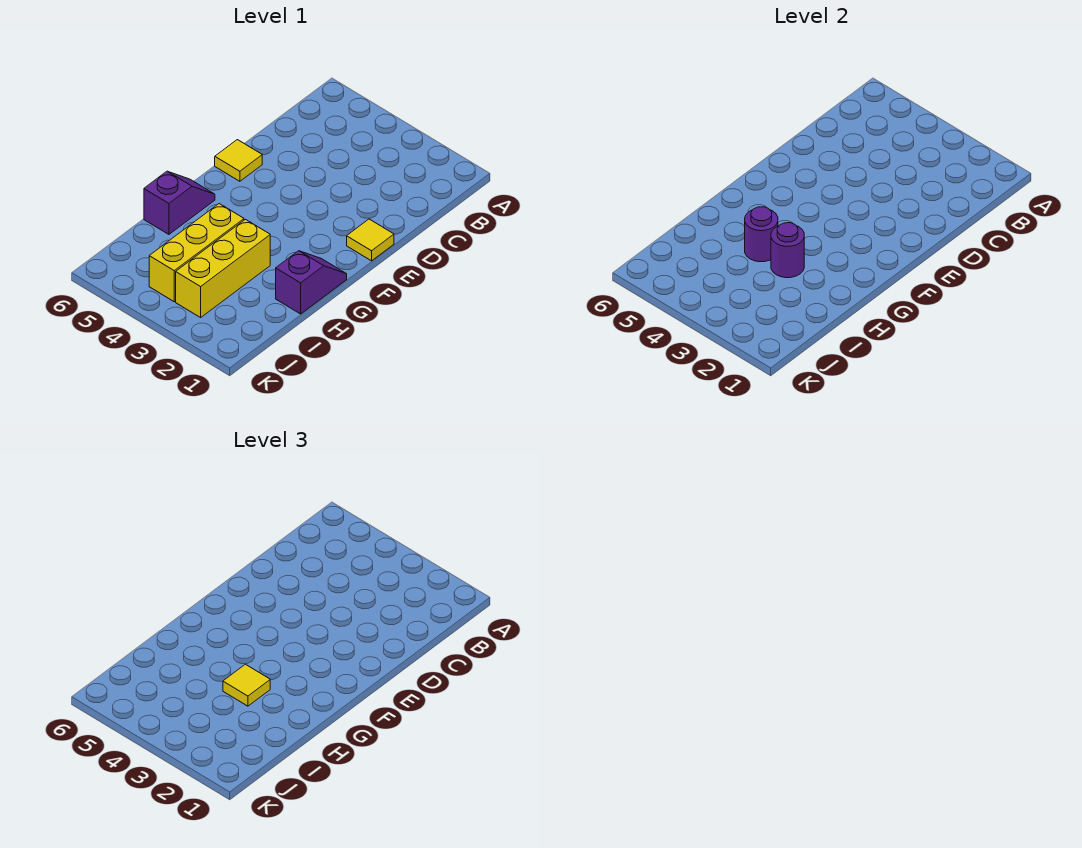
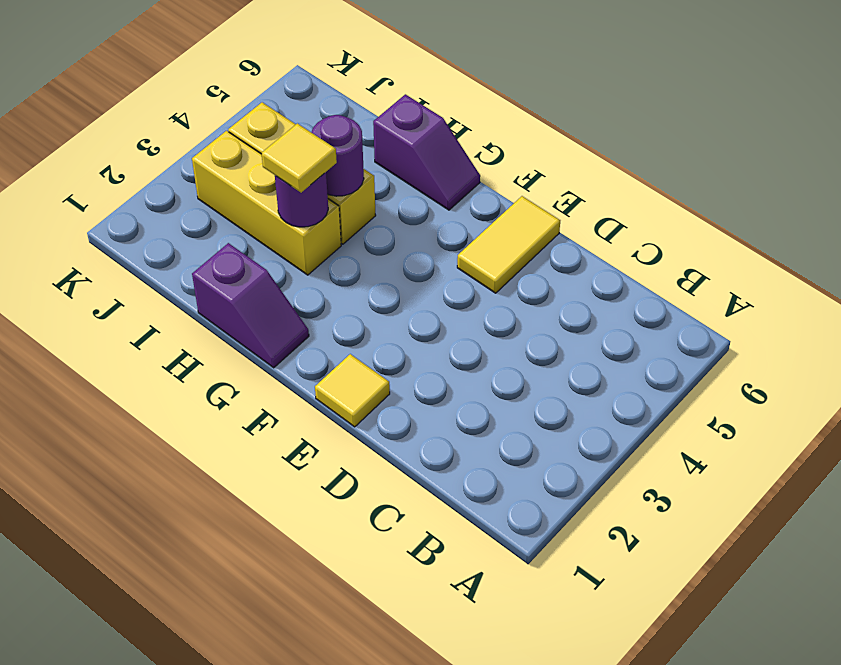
yellow tile E6 level 1 -> yellow tile E5:E6 level 1

